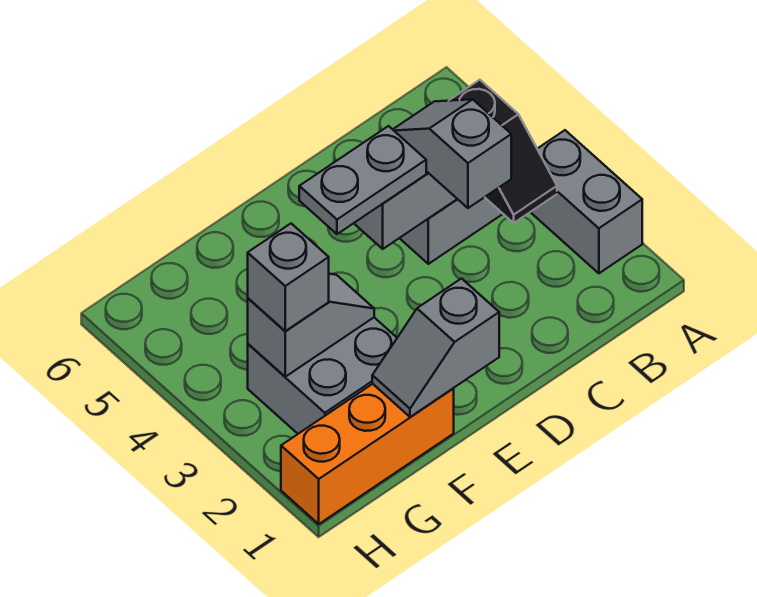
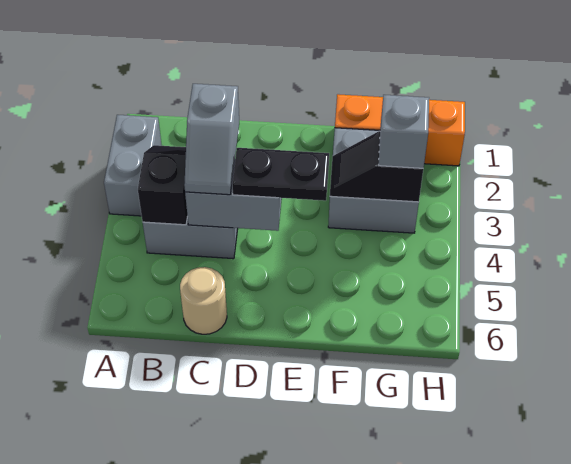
none -> tan round brick C6 level 1
grey plate D4:E4 level 3 -> black plate D4:E4 level 3
grey slope E1:F1 level 2 top E -> none
grey slope F3:G3 level 2 top G -> black slope F3:G3 level 2 top G

